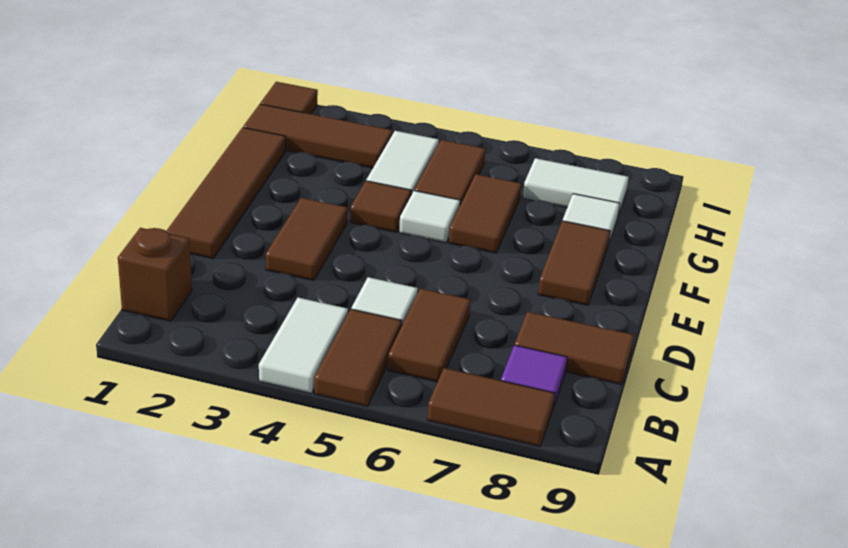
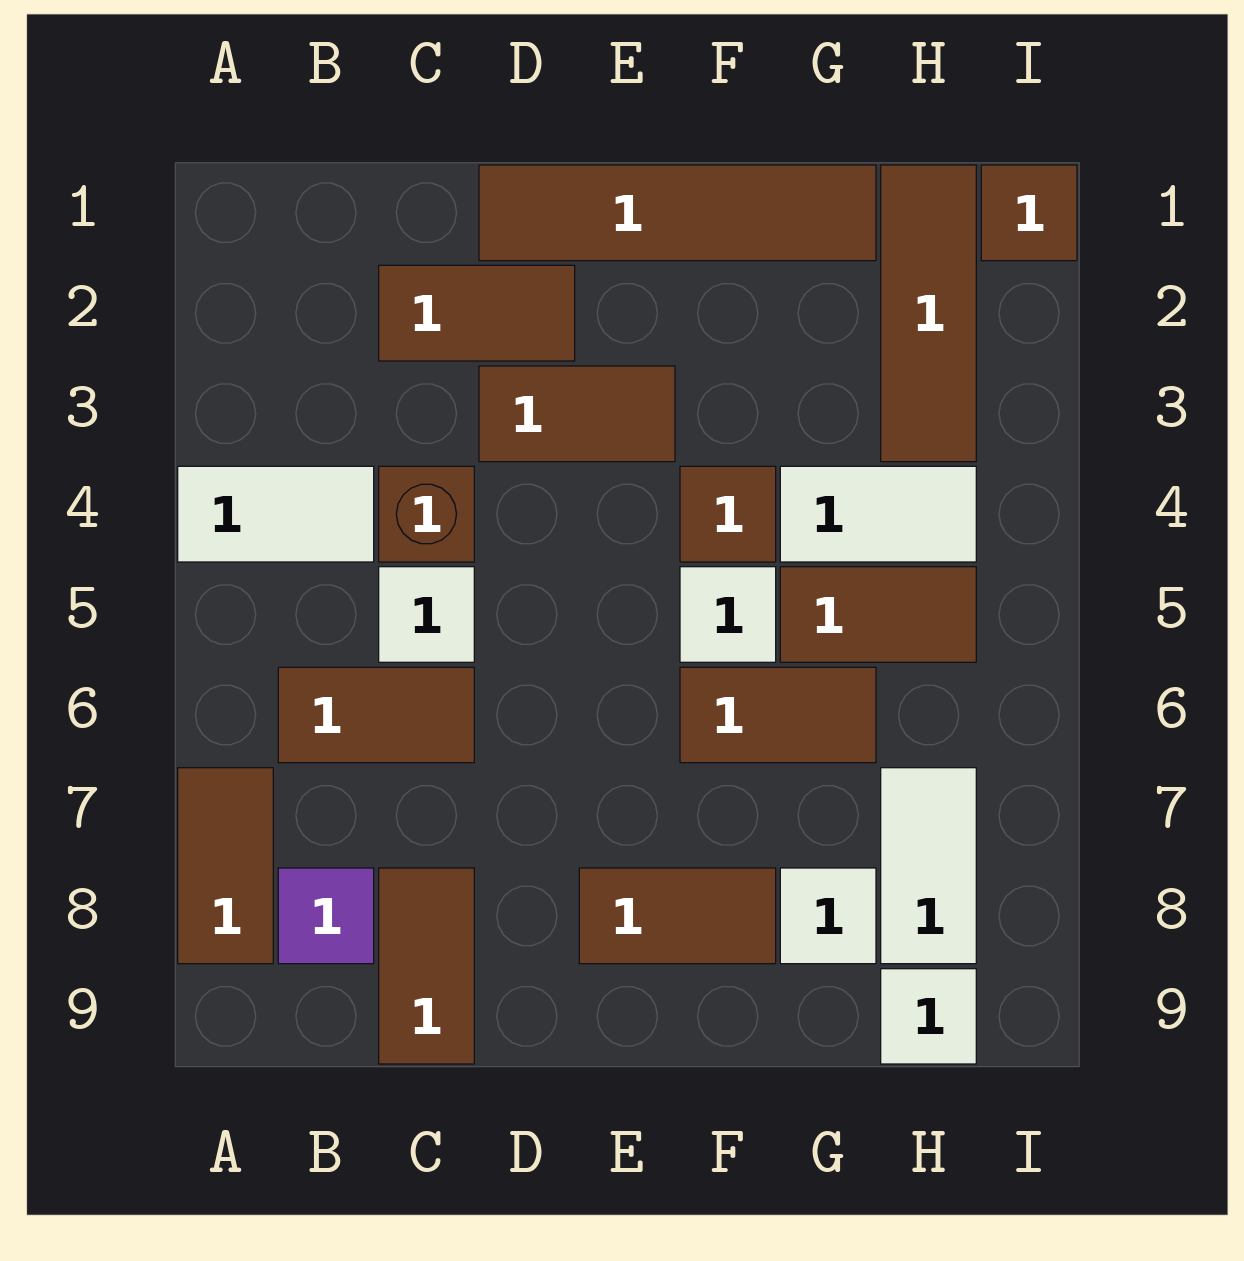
brown tile A5:B5 level 1 -> brown tile C2:D2 level 1
brown brick B1 level 1 -> brown brick C4 level 1
none -> white tile H9 level 1

